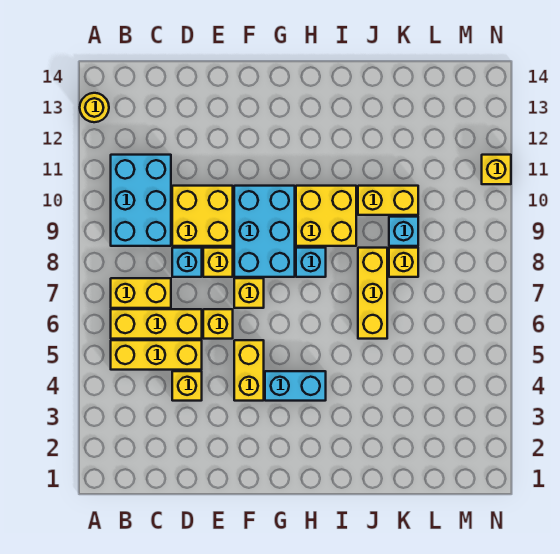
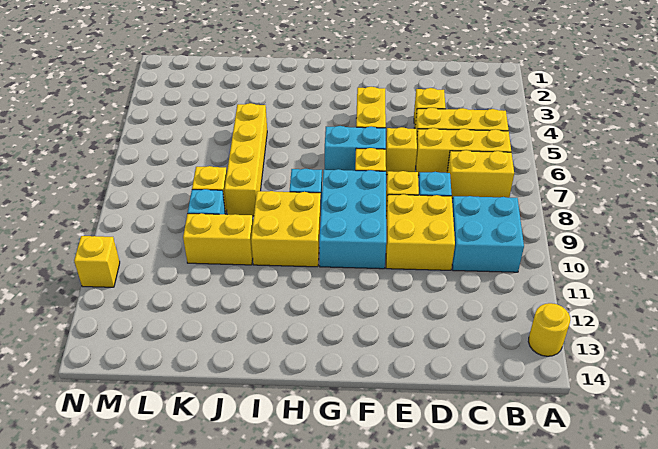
cyan brick B9:C11 level 1 -> cyan brick B9:C10 level 1
cyan brick G4:H4 level 1 -> cyan brick F6:G6 level 1
yellow brick J6:J8 level 1 -> yellow brick J5:J8 level 1

